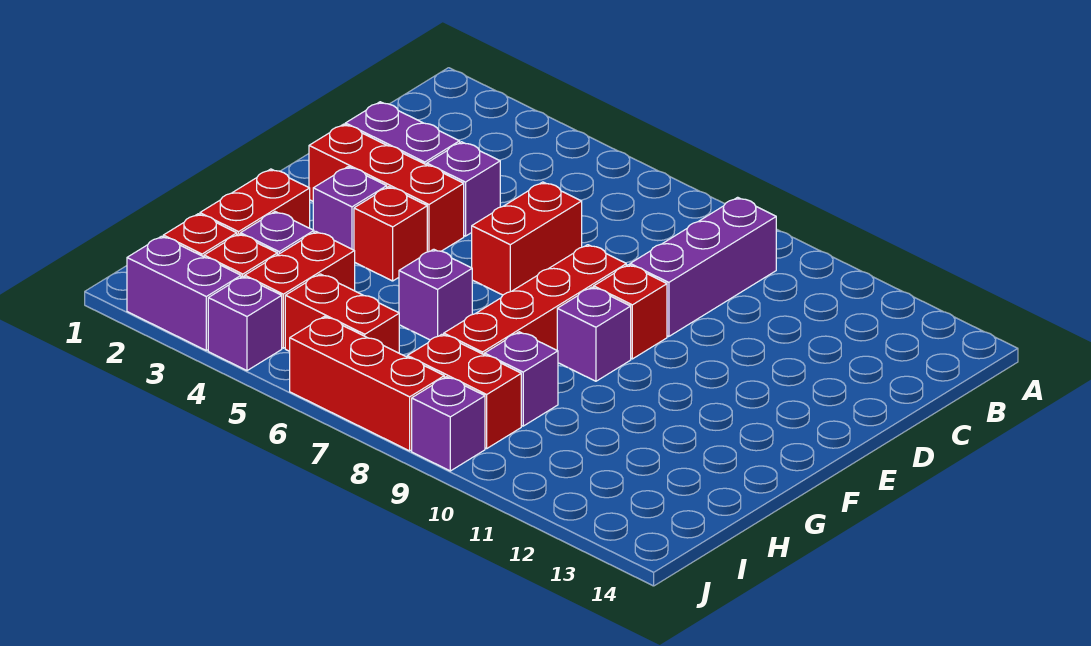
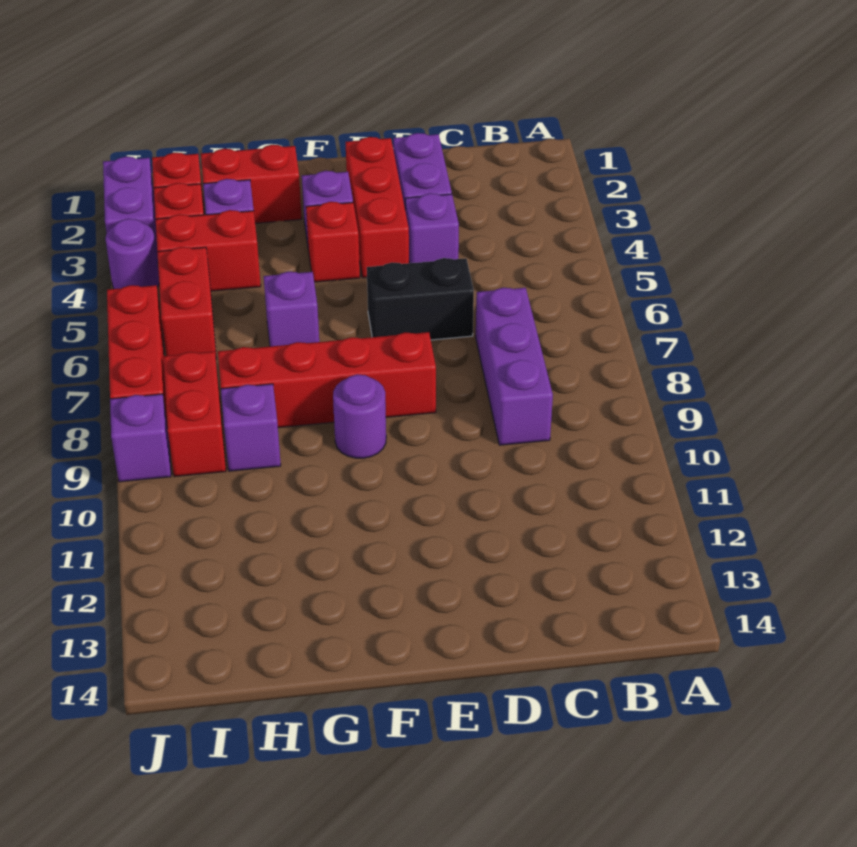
purple brick B9:D9 level 1 -> purple brick C7:C9 level 1
red brick D6:E6 level 1 -> black brick D6:E6 level 1
red brick E9 level 1 -> none
purple brick F9 level 1 -> purple round brick F9 level 1
purple brick J4 level 1 -> purple round brick J4 level 1

